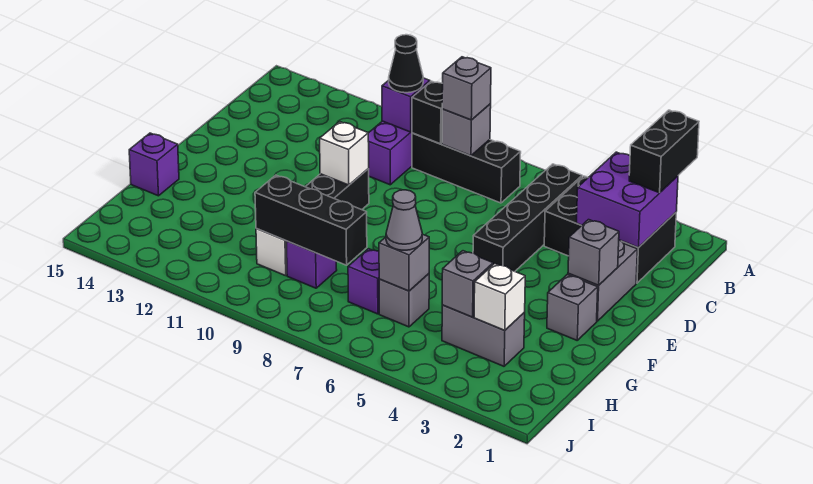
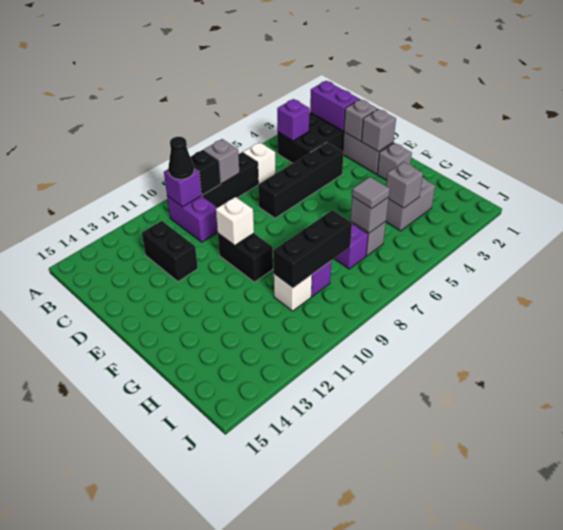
black brick A2:B2 level 3 -> black brick C12:D12 level 1
purple brick B2:C3 level 2 -> purple brick B2:C2 level 2
black brick B5:E5 level 1 -> black brick D4:D7 level 1
grey brick B8 level 3 -> grey brick D2 level 2
purple brick G15 level 1 -> purple brick B4 level 2
white brick H3 level 2 -> white brick B6 level 1
grey cone H6 level 3 -> grey tile H6 level 3

